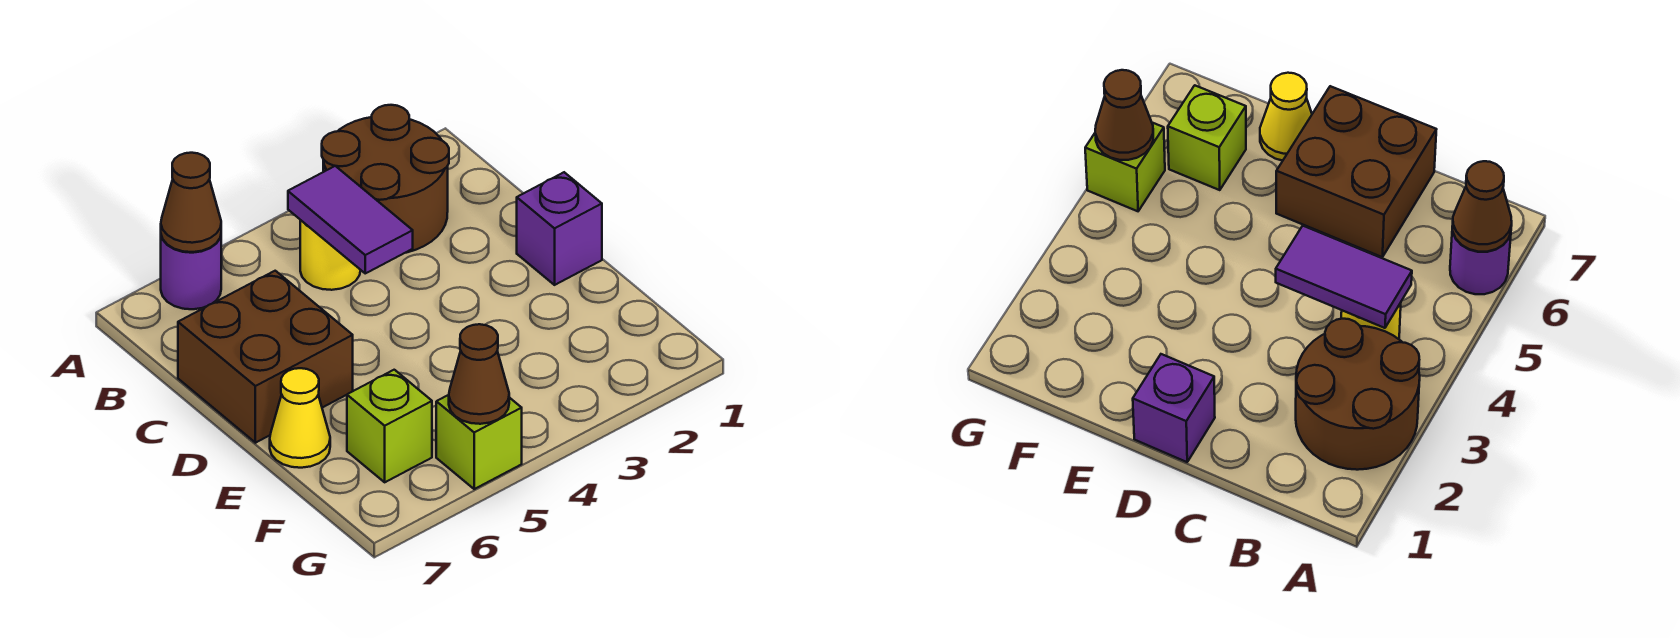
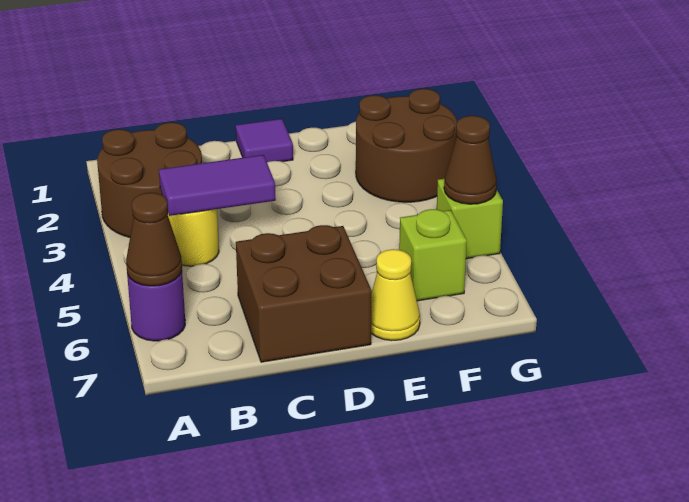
purple brick D1 level 1 -> purple tile D1 level 1
none -> brown round brick F2:G3 level 1

